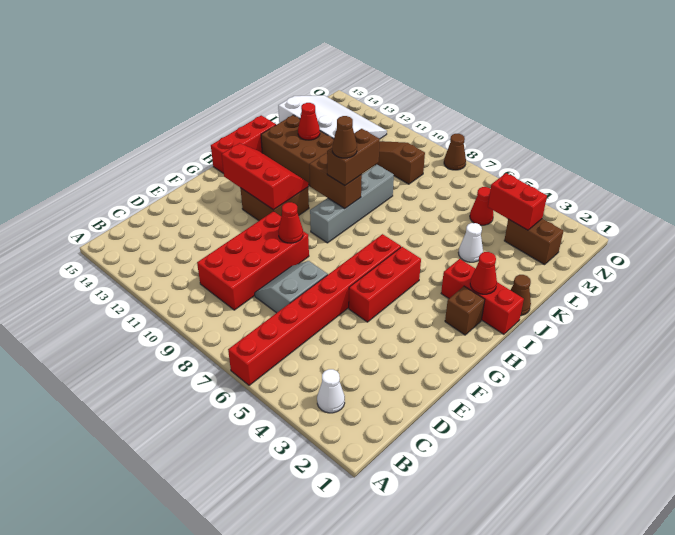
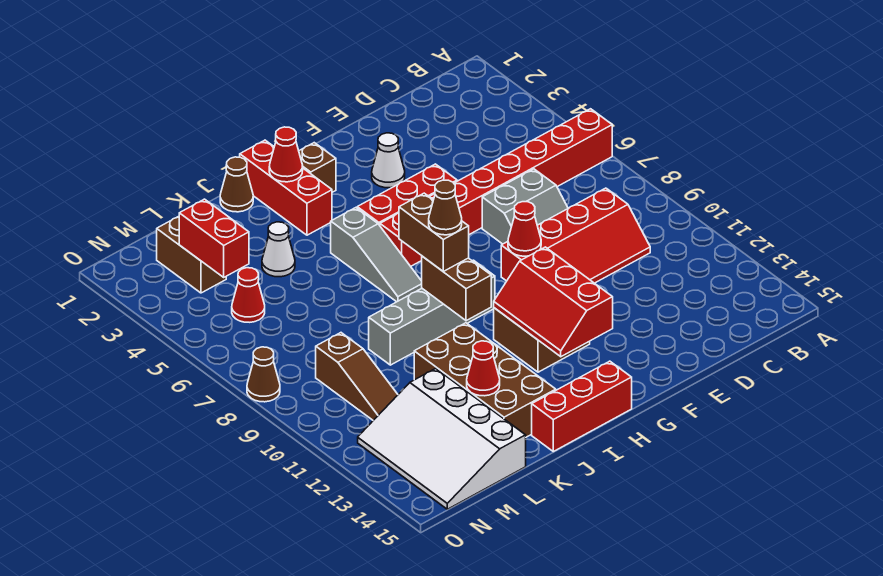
white cone B3 level 1 -> white cone F3 level 1
red brick C9:F10 level 1 -> red slope C9:F10 level 1 top 9
none -> grey slope I5:I7 level 1 top 5
brown brick I9:J9 level 3 -> brown brick I8:I9 level 3

